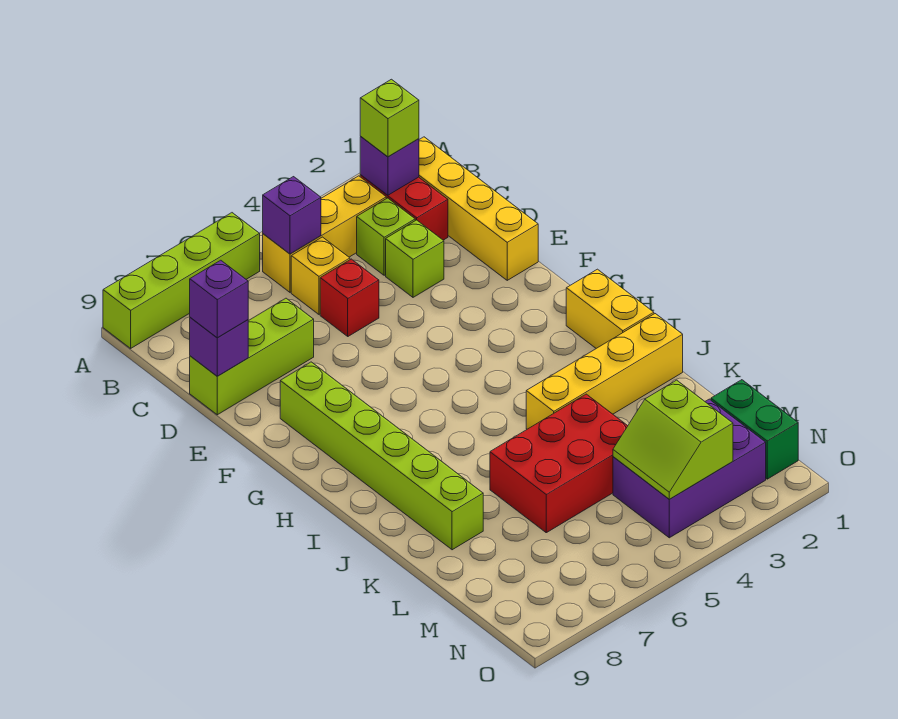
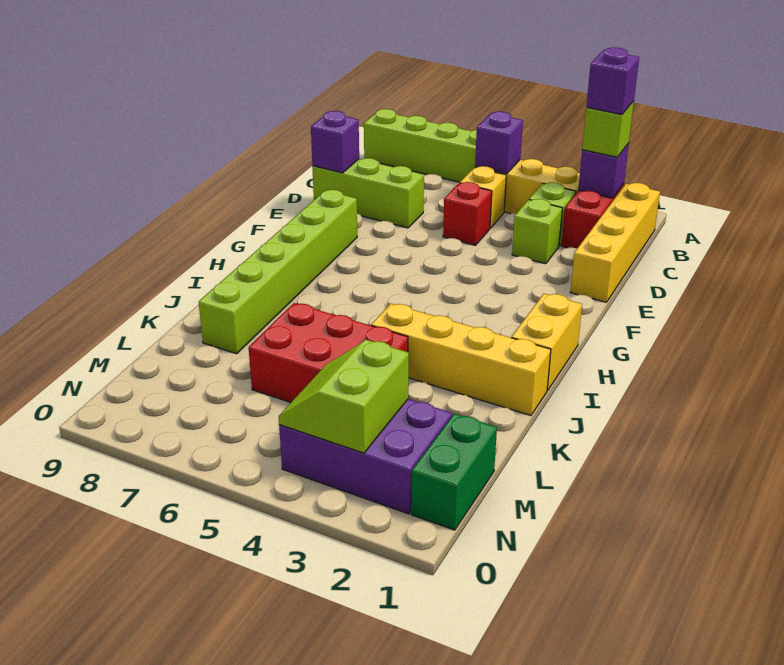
purple brick D9 level 3 -> purple brick B2 level 4

